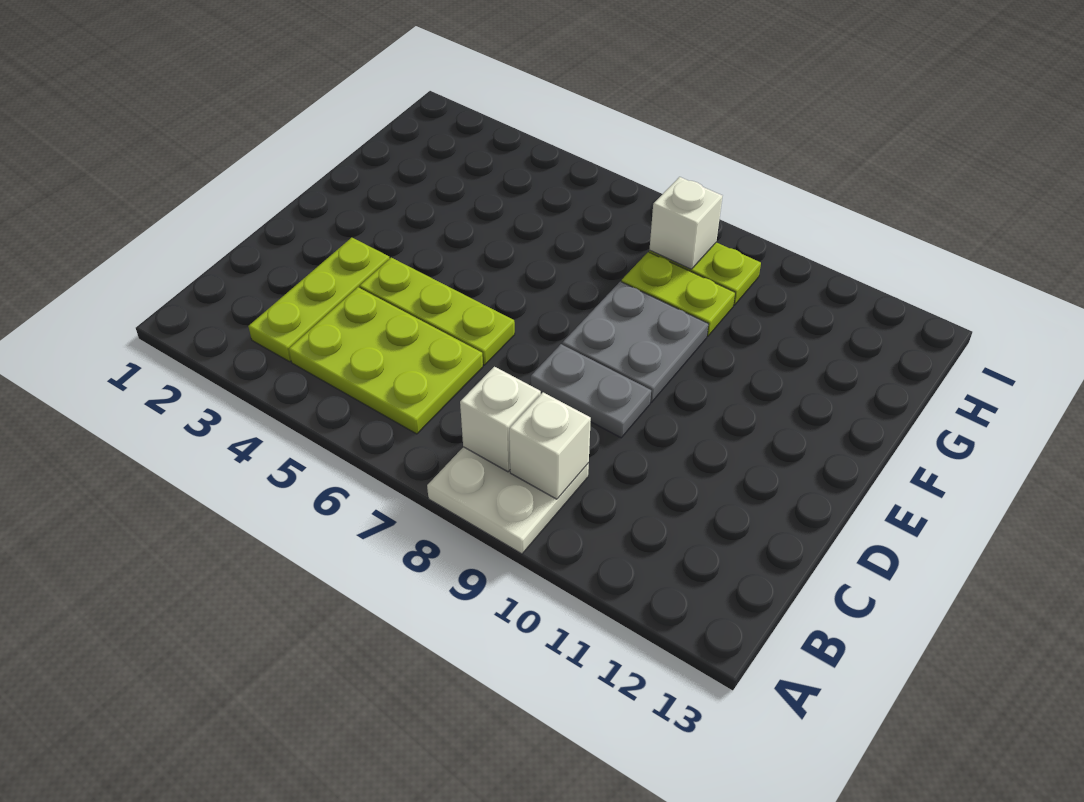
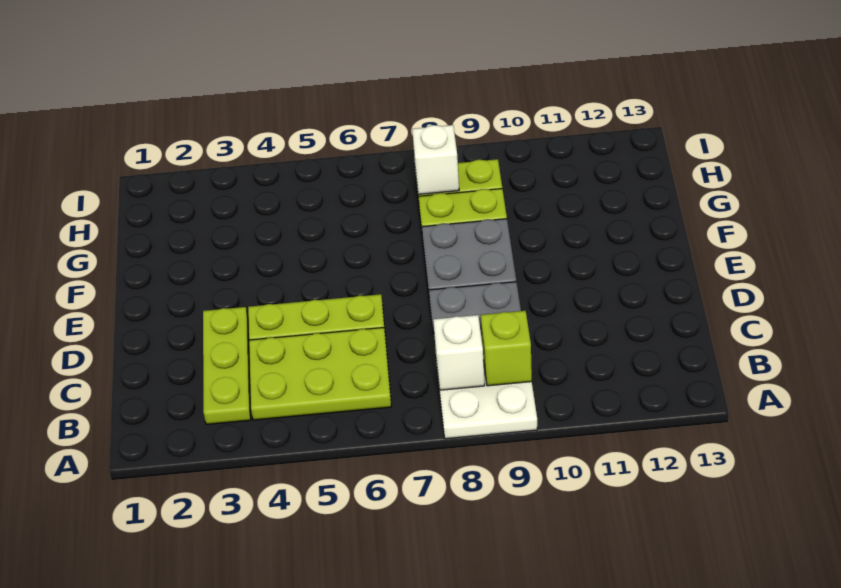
white brick B9 level 2 -> lime brick B9 level 2

